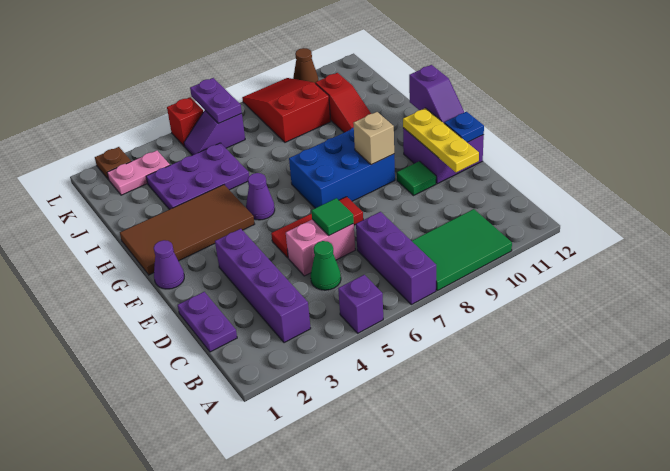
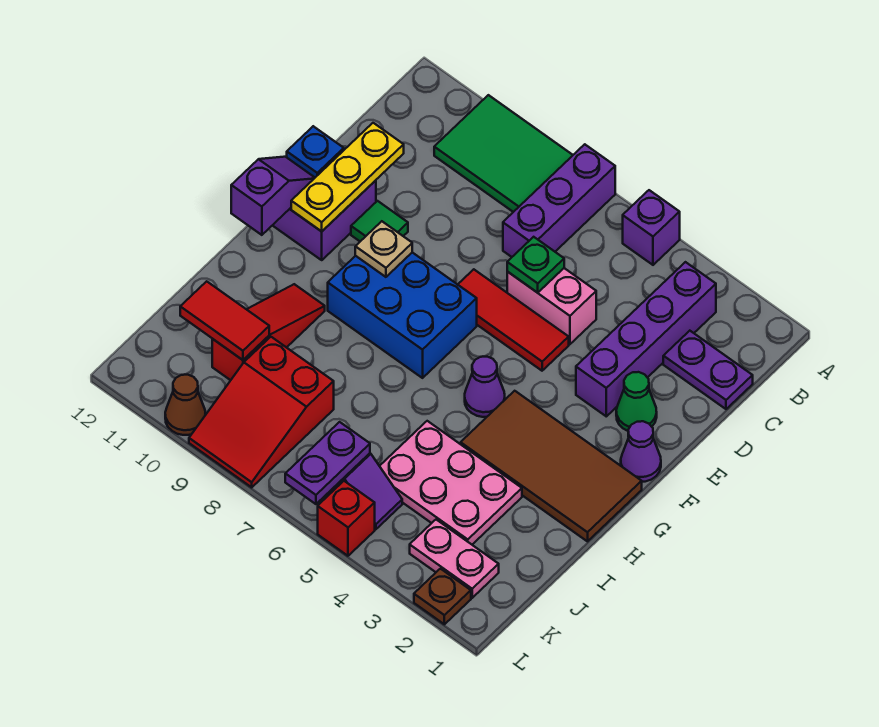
purple plate C1:D1 level 1 -> purple plate C1:C2 level 1
green cone C5 level 1 -> green cone E2 level 1
green tile D6 level 2 -> green plate D6 level 2
tan brick F9 level 2 -> tan plate F9 level 2
purple plate I3:J5 level 1 -> pink plate I3:J5 level 1
none -> red tile J10:J11 level 2

